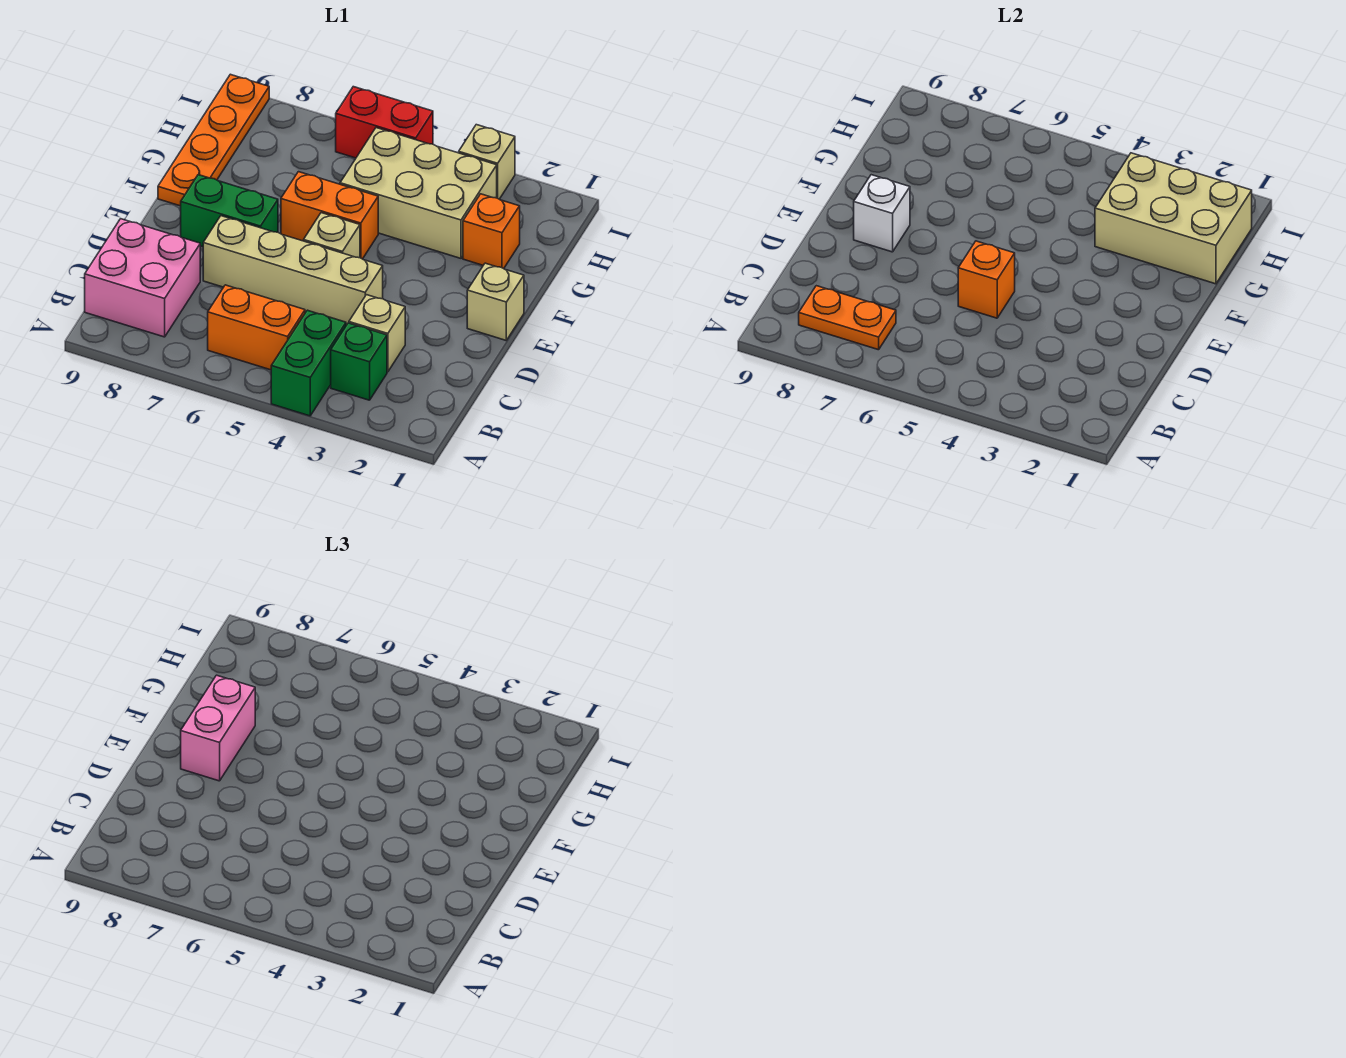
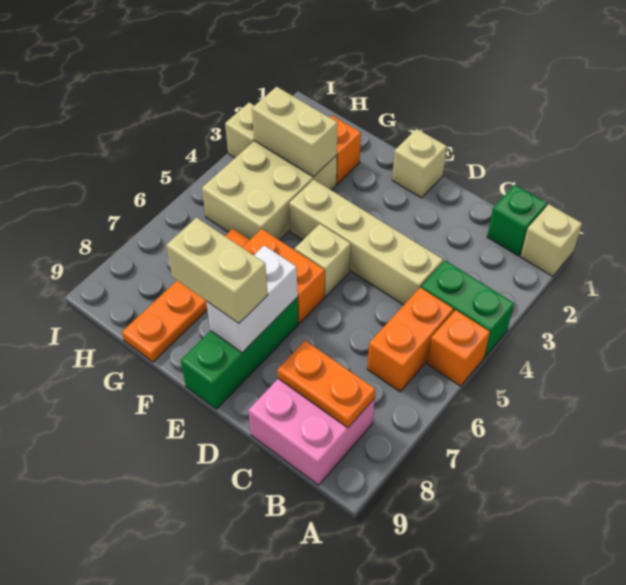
green brick B3 level 1 -> green brick B1 level 1
orange plate B7:B8 level 2 -> orange plate B8:C8 level 2
tan brick C3 level 1 -> tan brick A1 level 1
tan brick D4:D7 level 1 -> tan brick C4:F4 level 1
orange brick D5 level 2 -> orange brick A5 level 1
green brick E7:E8 level 1 -> green brick E7:E9 level 1
white brick E8 level 2 -> white brick E7:E8 level 2
pink brick E8:F8 level 3 -> tan brick E8:F8 level 3
orange brick F5:F6 level 1 -> orange brick E6:F6 level 1
orange plate F9:I9 level 1 -> orange plate G6:G9 level 1
tan brick G1:H3 level 2 -> tan brick G3:H3 level 2
red brick I5:I6 level 1 -> none

